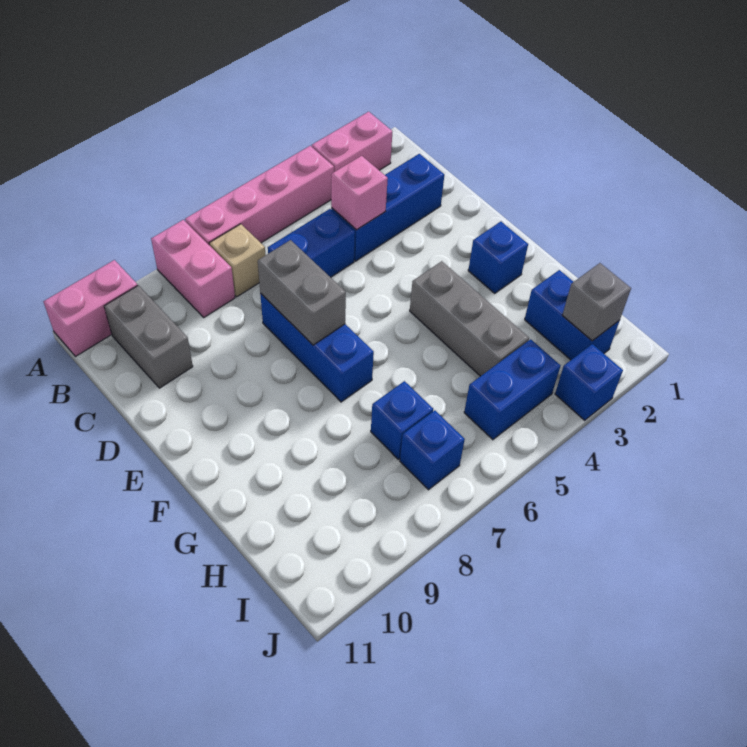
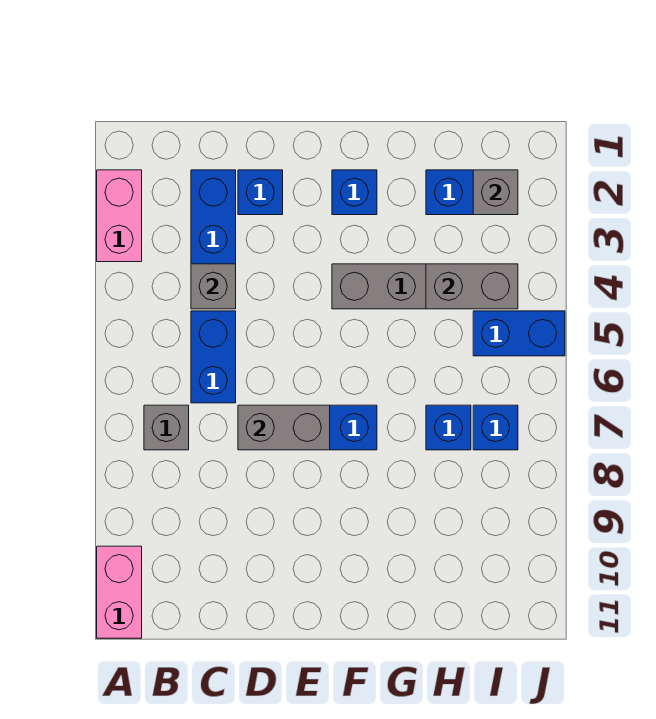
pink brick A4:A7 level 1 -> none
pink brick A8:B8 level 1 -> none
tan brick B7 level 1 -> grey brick B7 level 1
grey brick B10:C10 level 1 -> grey brick H4:I4 level 2
pink brick C4 level 2 -> grey brick C4 level 2
blue brick I4:I5 level 1 -> blue brick I5:J5 level 1
blue brick J3 level 1 -> blue brick D2 level 1

